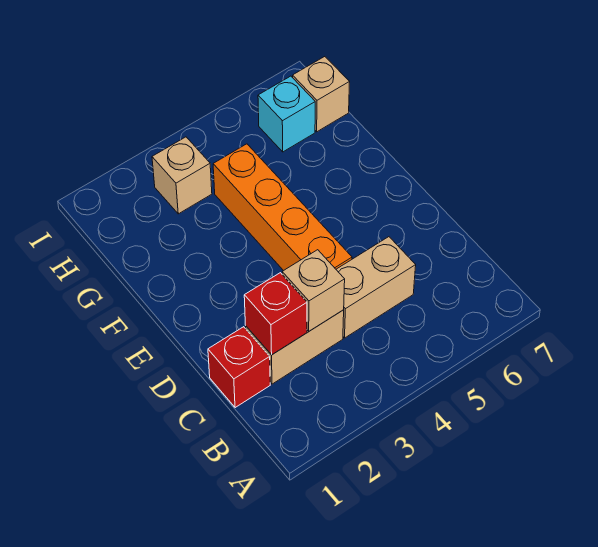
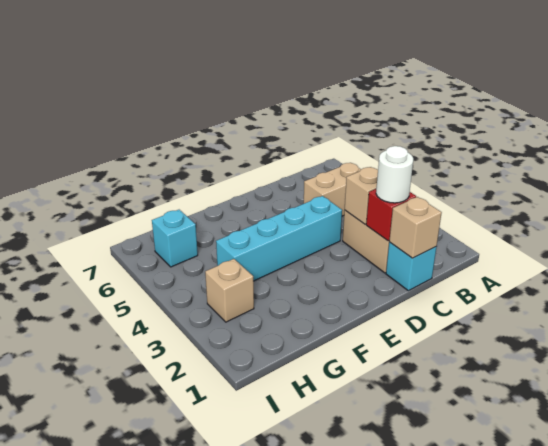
red brick C1 level 1 -> cyan brick C1 level 1
none -> white round brick C2 level 3
tan brick C4:C5 level 1 -> tan brick B5:C5 level 1
orange brick D4:G4 level 1 -> cyan brick D4:G4 level 1
tan brick H7 level 1 -> tan brick C1 level 2

